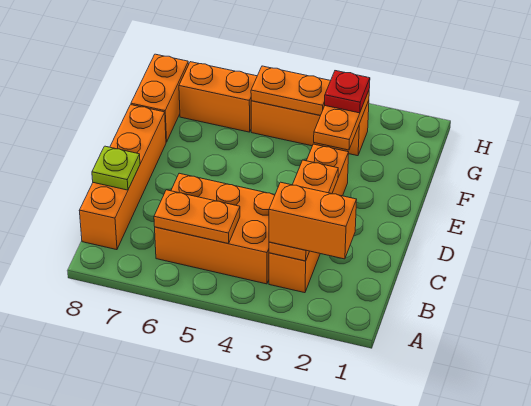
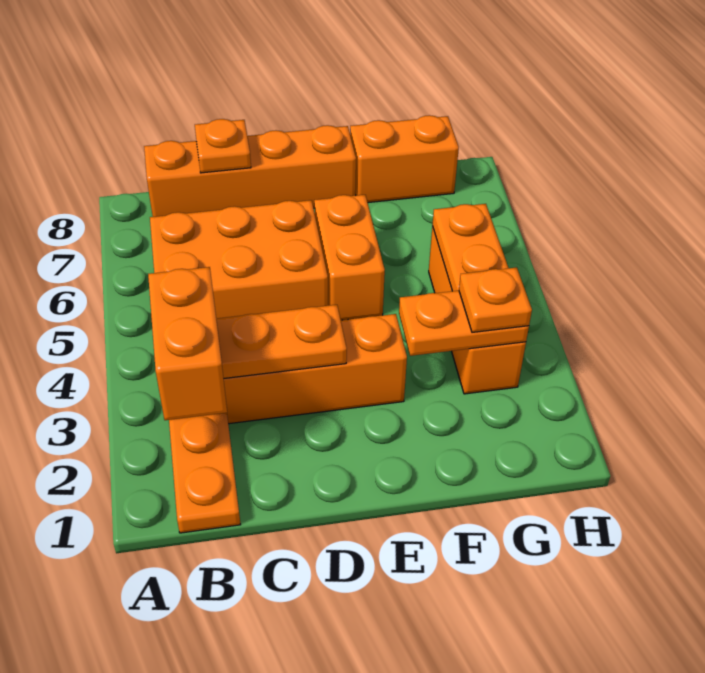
orange brick B4:C6 level 1 -> orange brick B5:D6 level 1
orange plate B5:B6 level 2 -> orange plate B1:B2 level 1
lime plate C8 level 2 -> orange plate C8 level 2
red plate G3 level 3 -> orange plate G3 level 3
orange brick G6:G7 level 1 -> orange brick E5:E6 level 1

